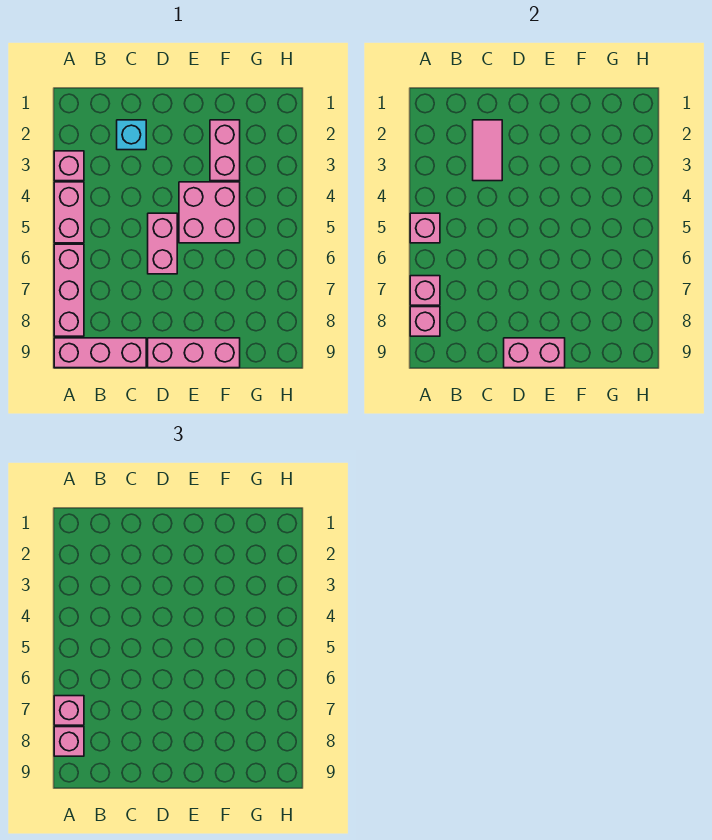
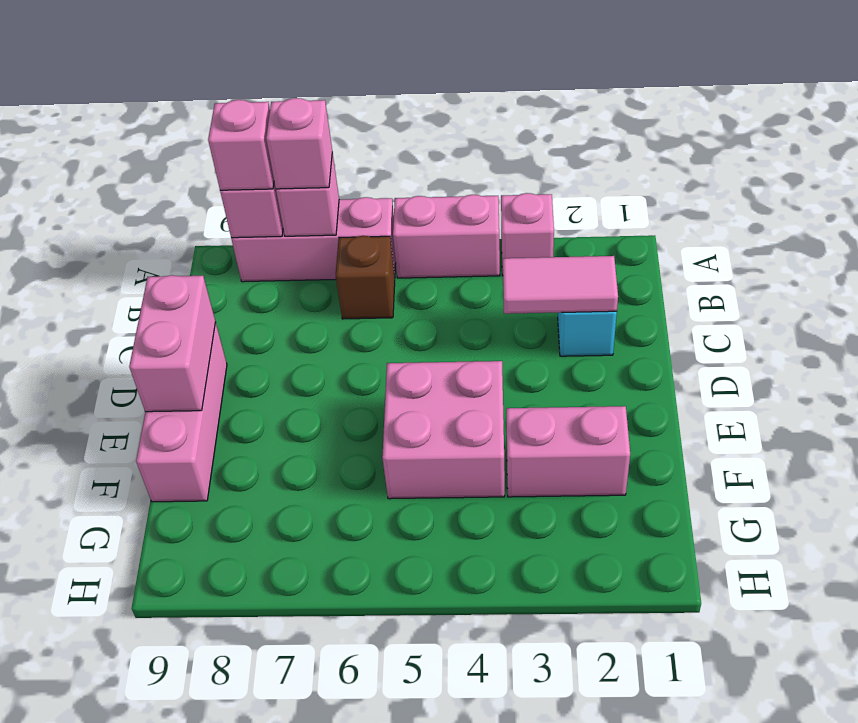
pink brick A5 level 2 -> none
pink brick A9:C9 level 1 -> none
none -> brown brick B6 level 1
pink brick D5:D6 level 1 -> none

